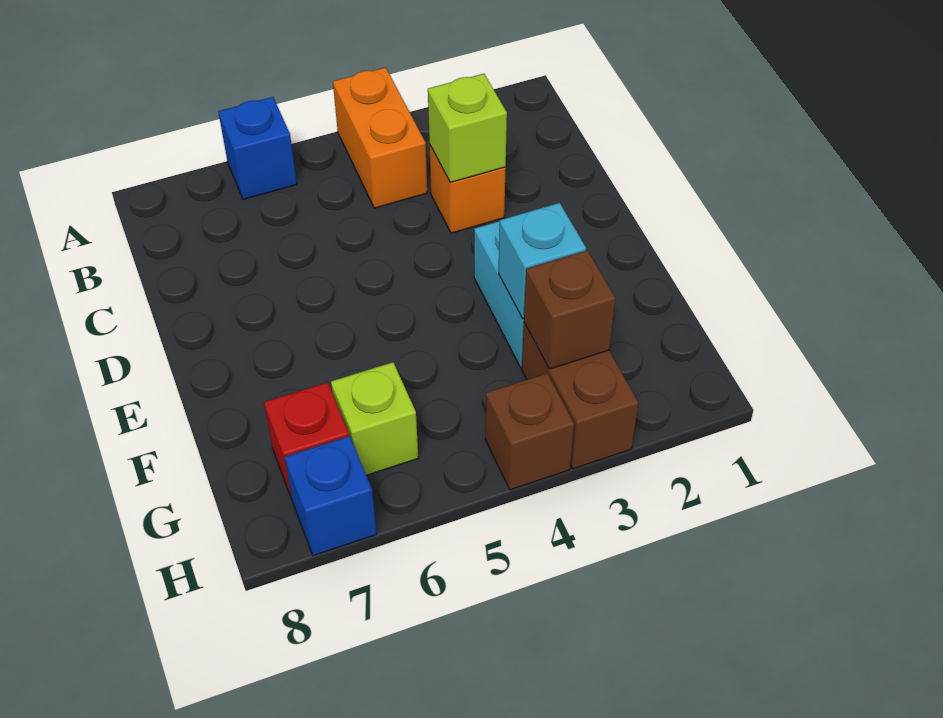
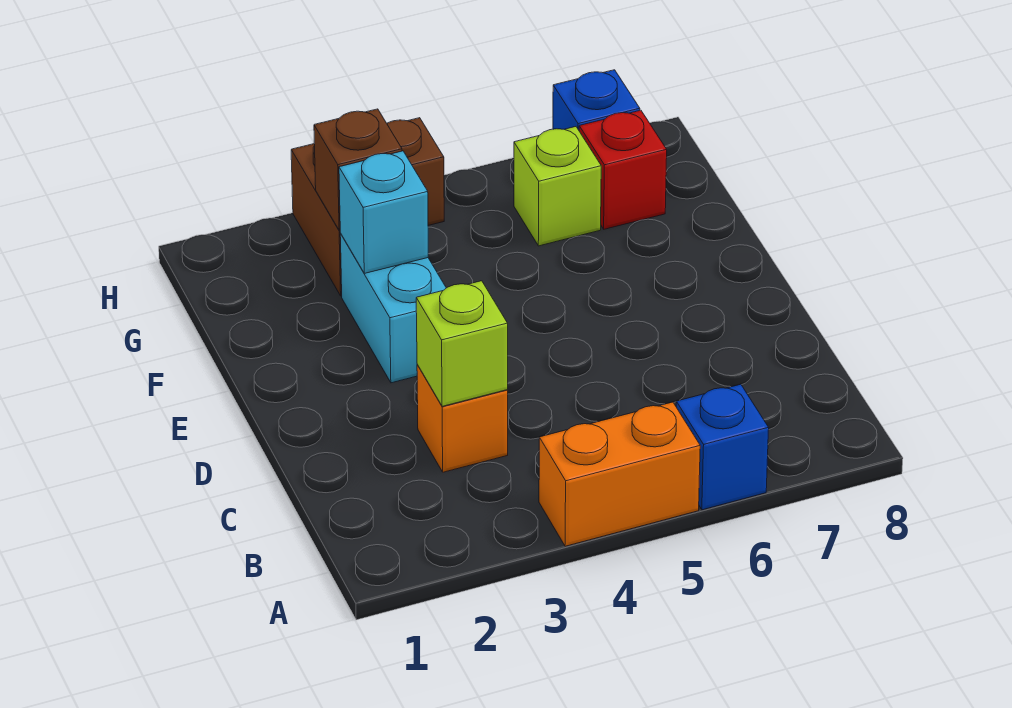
orange brick A4:B4 level 1 -> orange brick A4:A5 level 1

